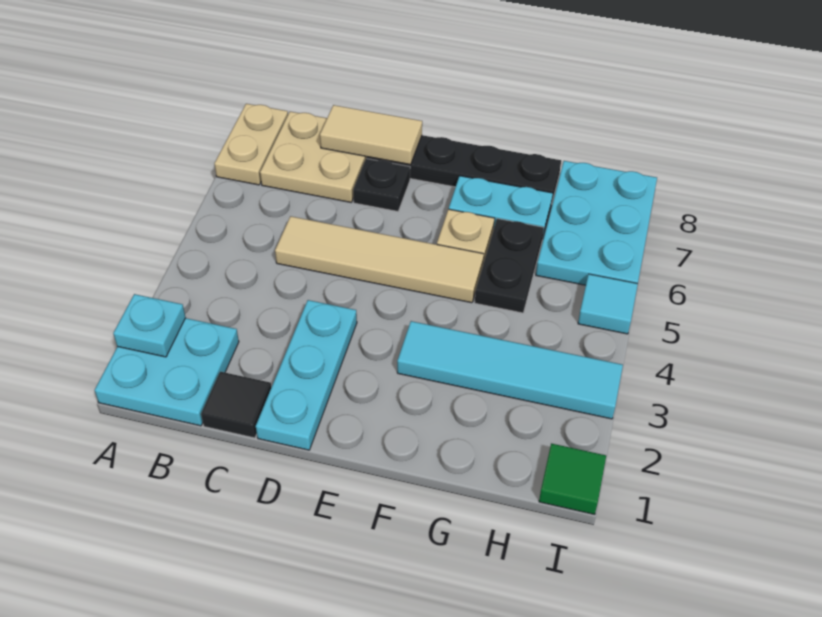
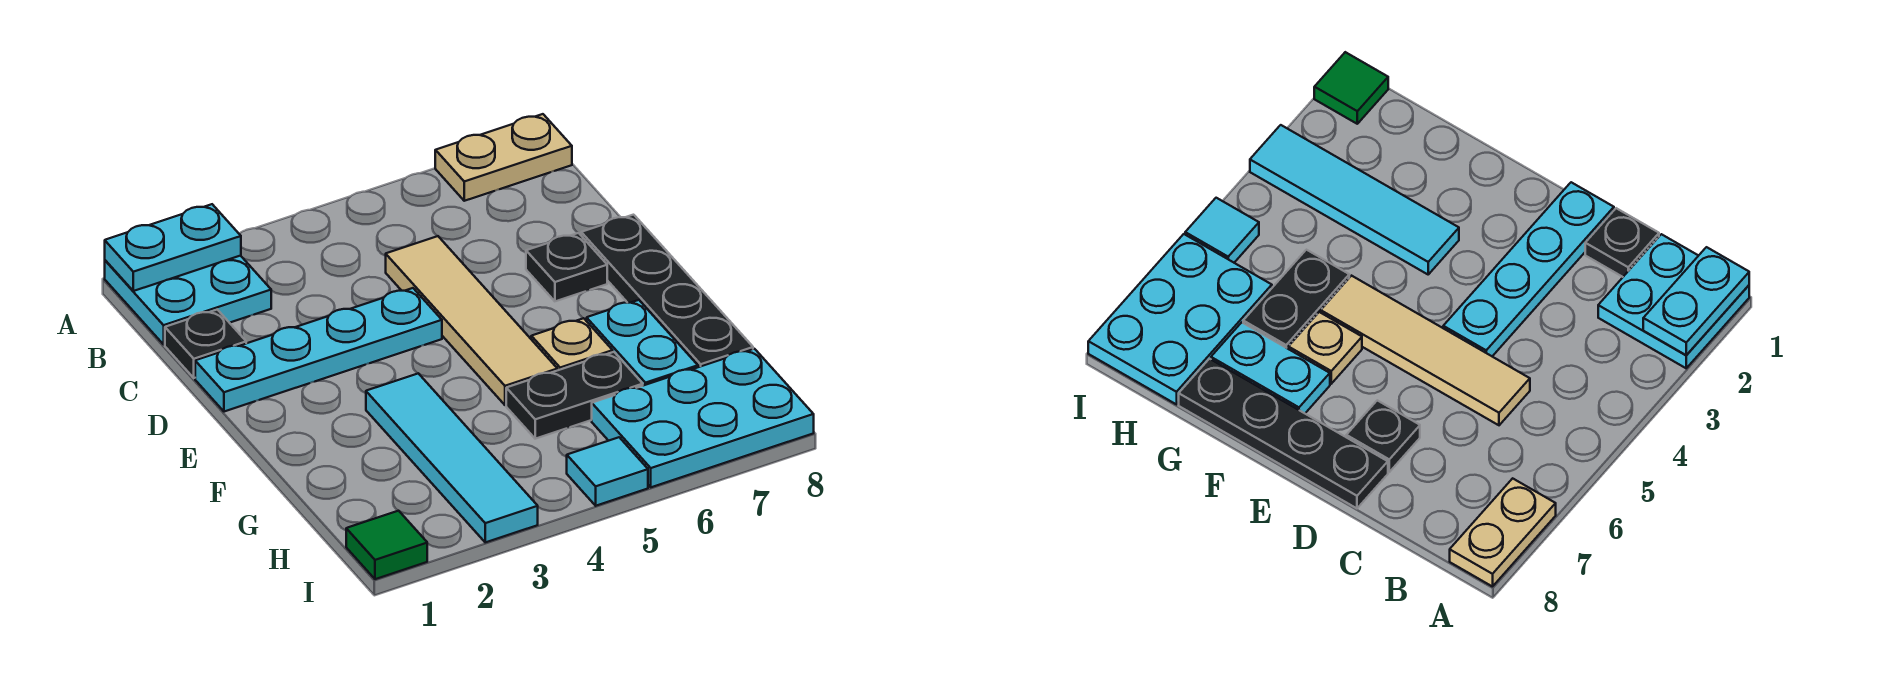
cyan plate A2 level 2 -> cyan plate A1:A2 level 2
tan plate B7:C8 level 1 -> none
black tile C1 level 1 -> black plate C1 level 1
tan tile C8:D8 level 2 -> none
cyan plate D1:D3 level 1 -> cyan plate D1:D4 level 1

